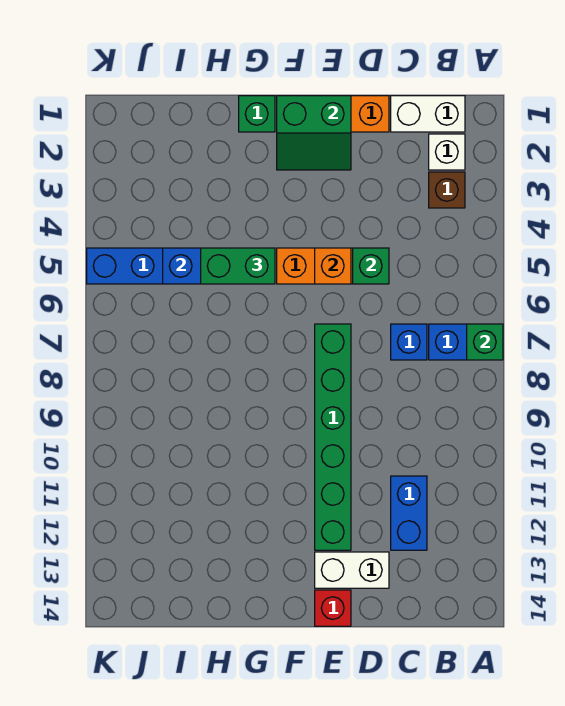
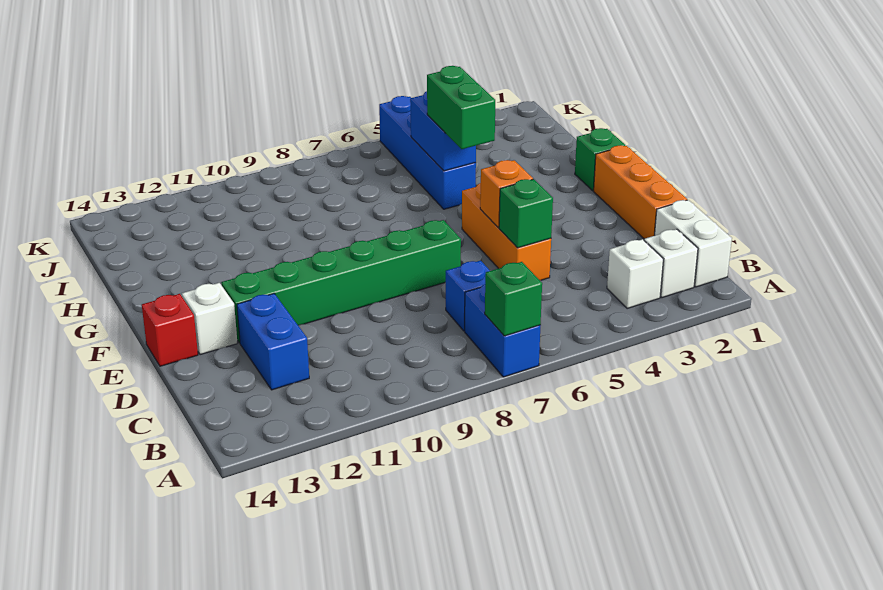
brown brick B3 level 1 -> white brick B3 level 1
blue brick C11:C12 level 1 -> blue brick C12:D12 level 1
white brick D13:E13 level 1 -> white brick E13 level 1
green slope E1:F2 level 2 top 1 -> none

